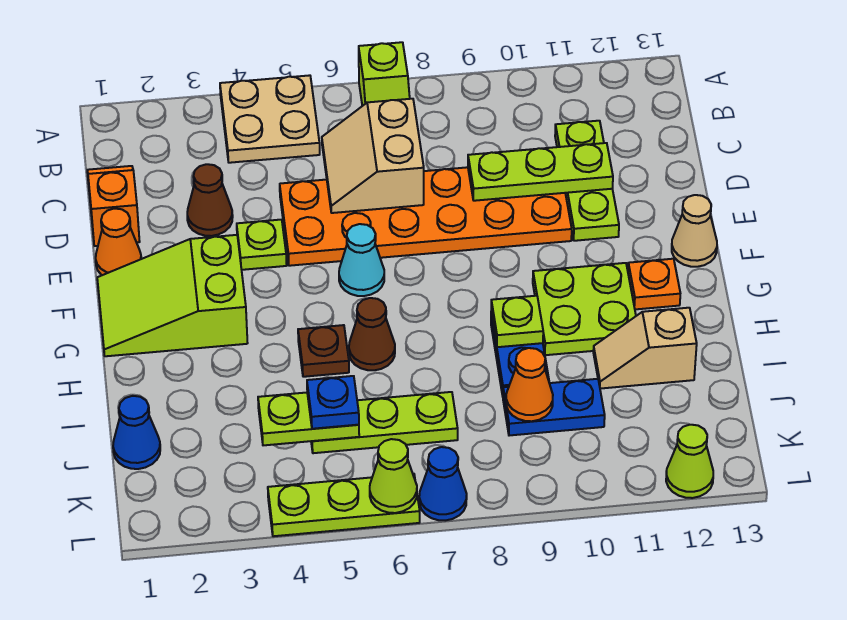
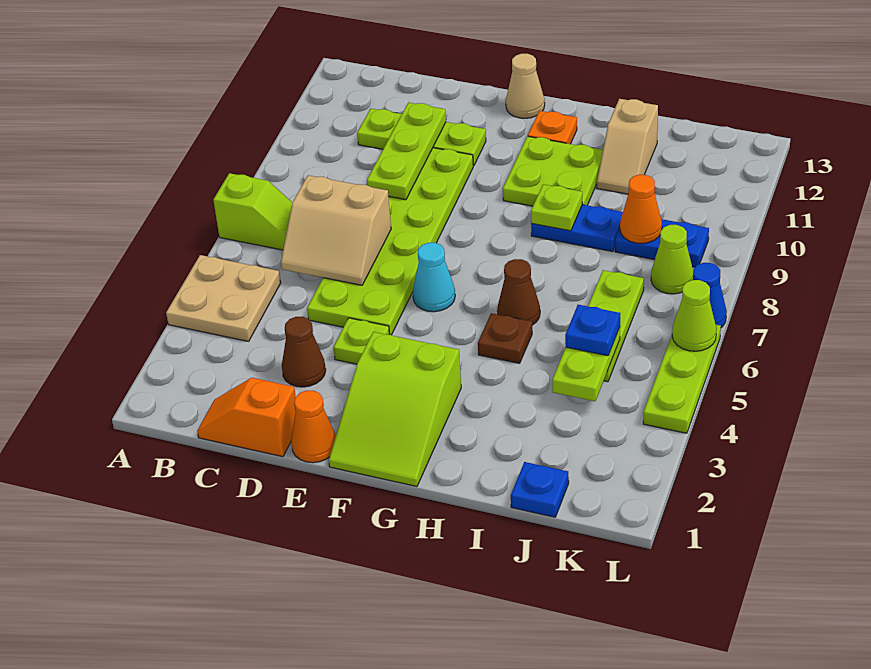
orange plate D5:E10 level 1 -> lime plate D5:E10 level 1
blue cone J1 level 1 -> blue plate J1 level 1
blue plate J9:J10 level 1 -> blue plate J9:K9 level 1
lime cone L12 level 1 -> lime cone K8 level 1

